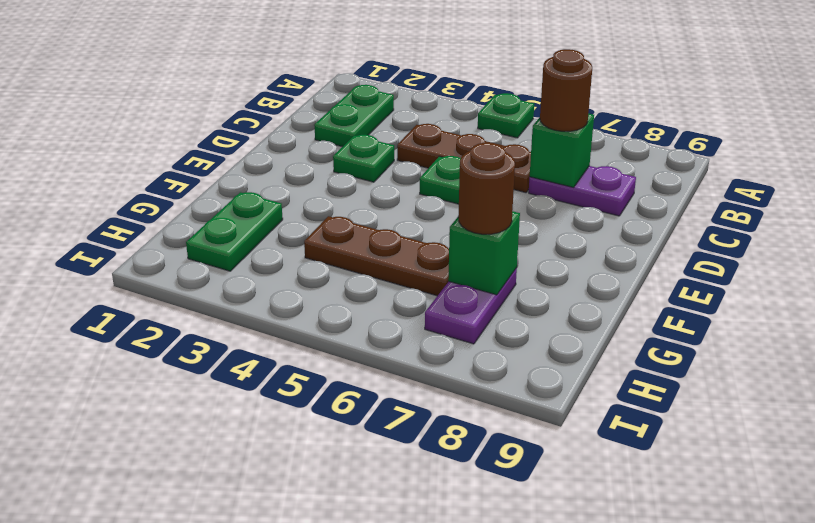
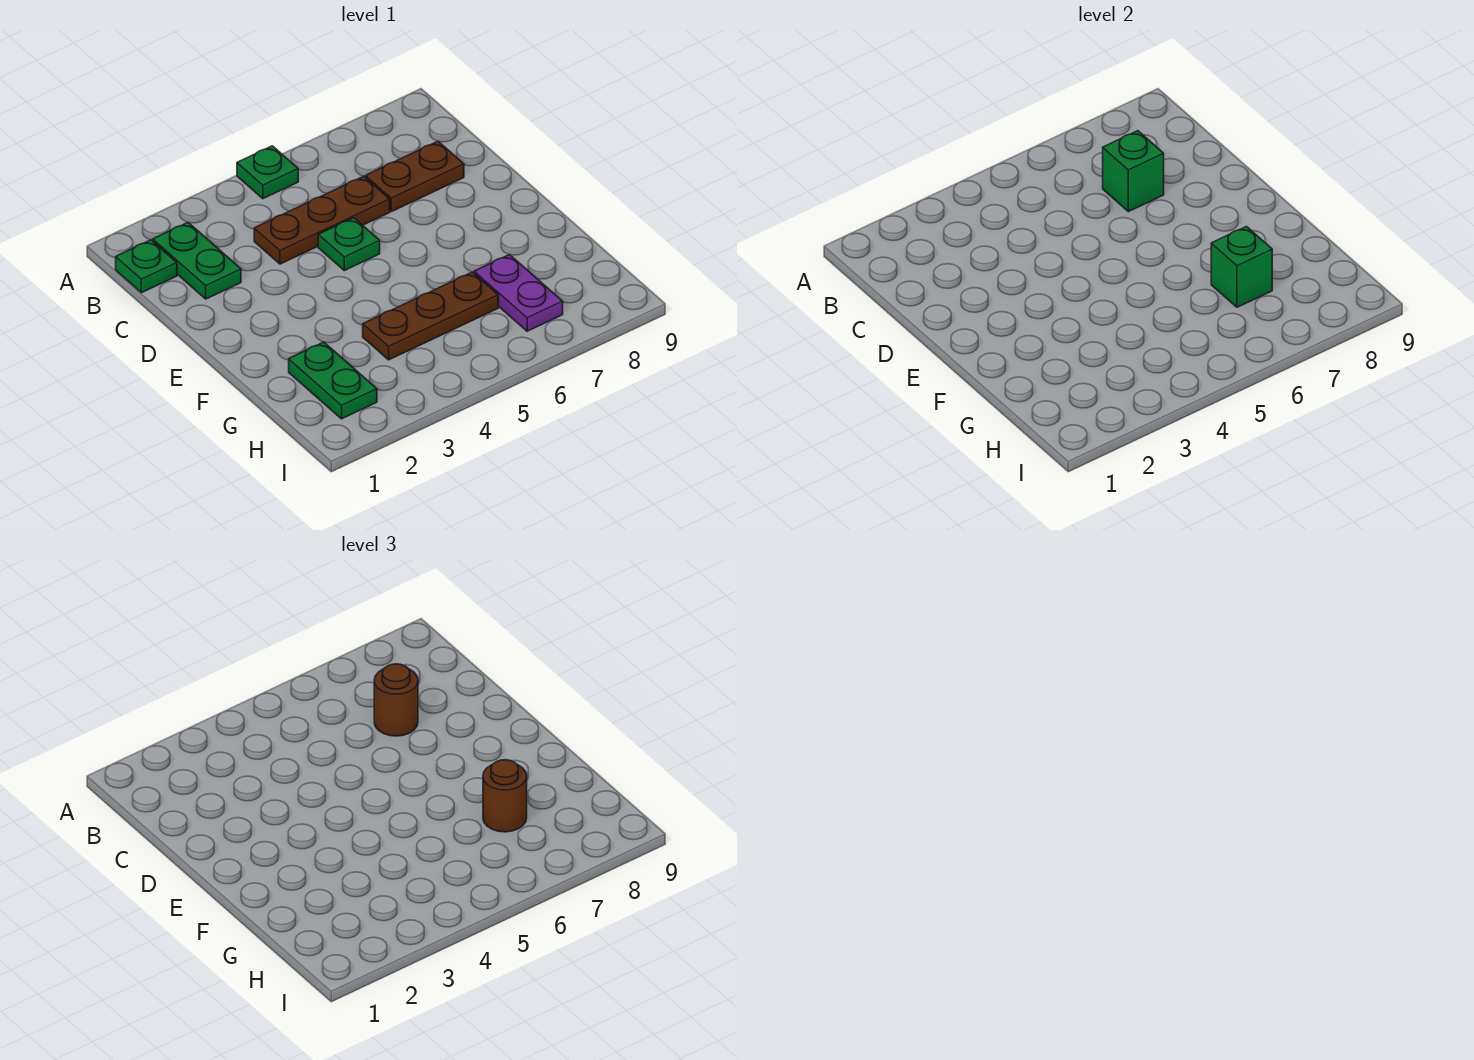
purple plate C7:C8 level 1 -> brown plate C7:C8 level 1
green plate D3 level 1 -> green plate B1 level 1

